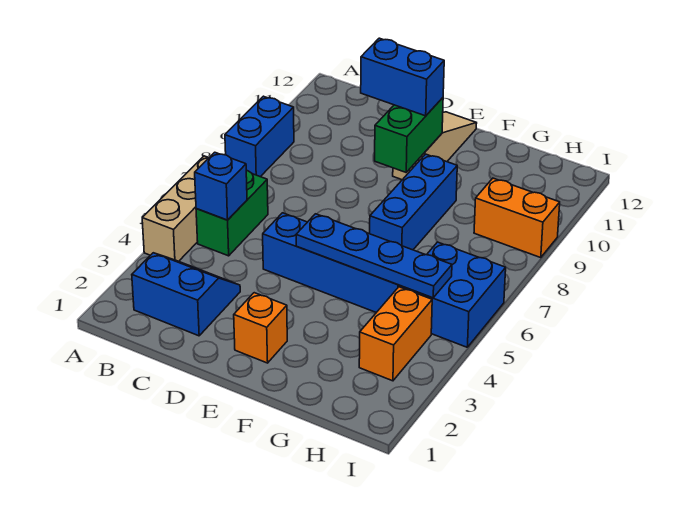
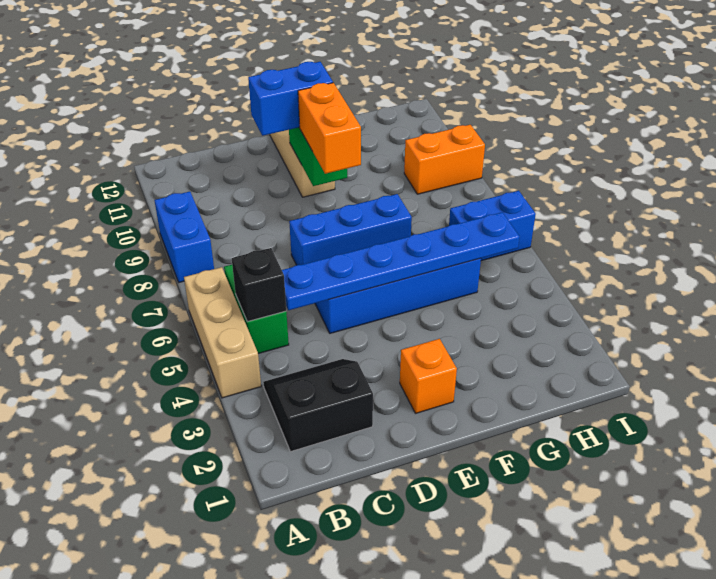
blue slope B2:C3 level 1 top 2 -> black slope B2:C3 level 1 top 2
blue brick B5 level 2 -> black brick B5 level 2
blue plate E5:H5 level 2 -> blue plate C5:H5 level 2
blue brick F7:F9 level 1 -> blue brick D7:F7 level 1
orange brick H3:H4 level 1 -> orange brick E8:E9 level 3
blue brick H5:I6 level 1 -> blue brick H6:I6 level 1

